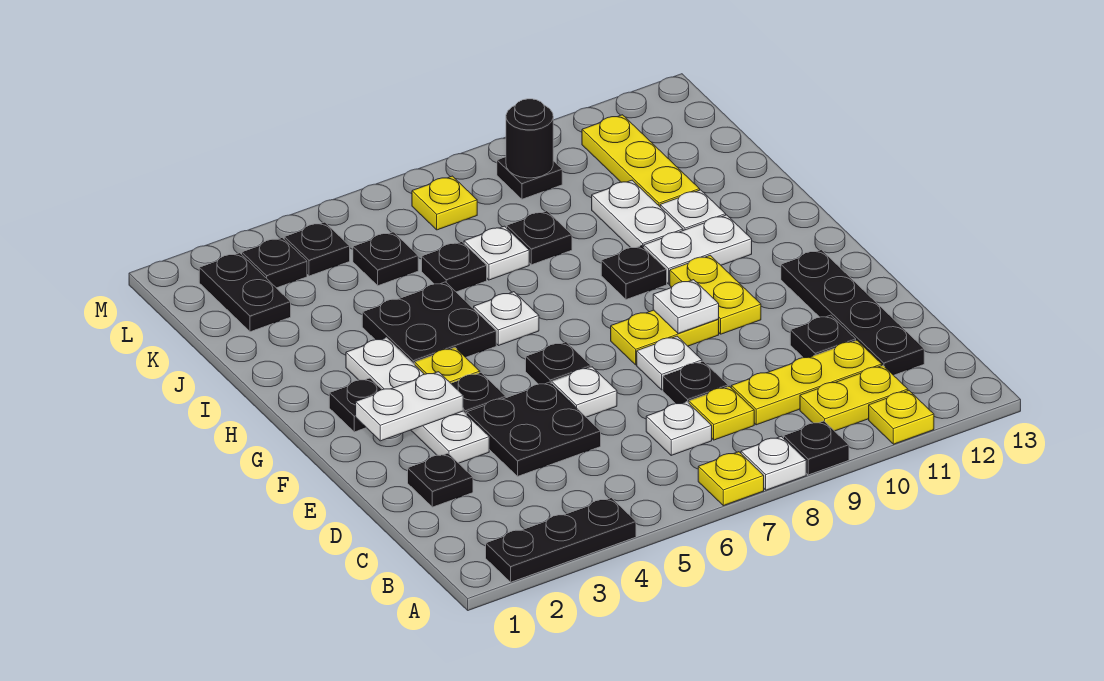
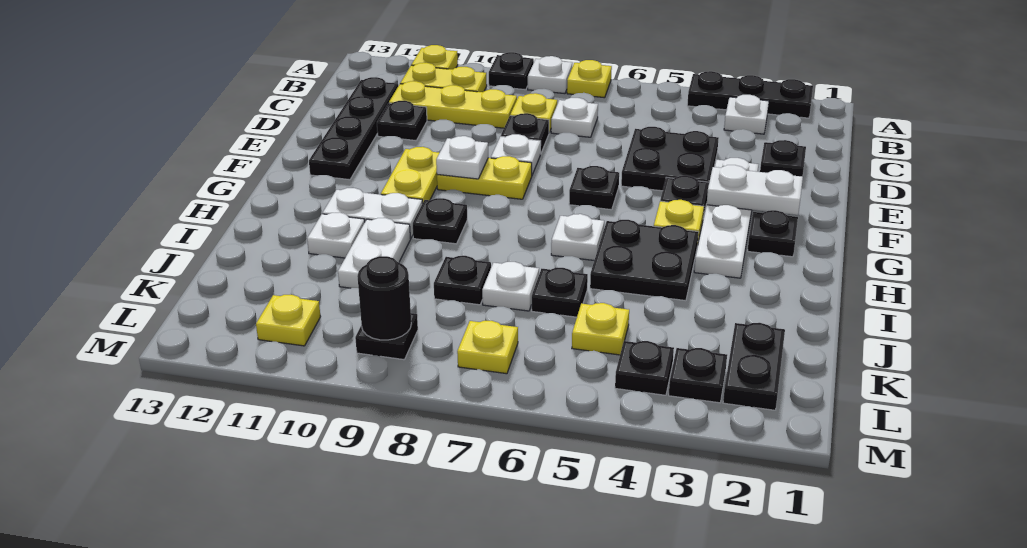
white plate E6 level 1 -> white plate B3 level 1
yellow plate J11:L11 level 1 -> yellow plate L11 level 1
black plate K5 level 1 -> yellow plate K5 level 1

